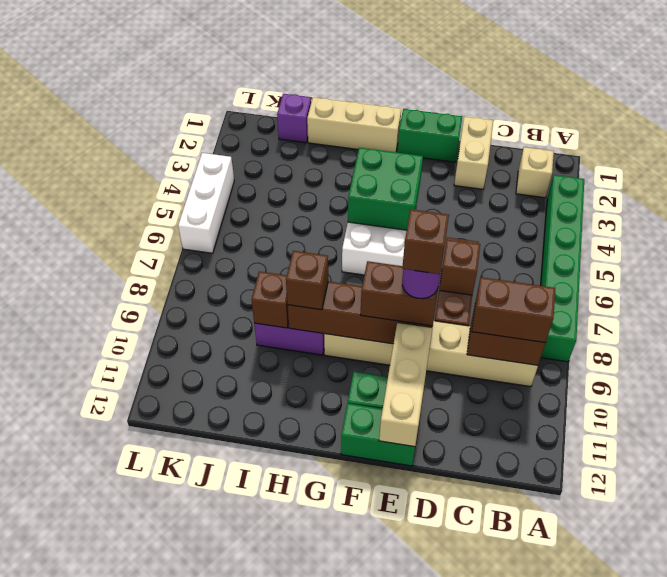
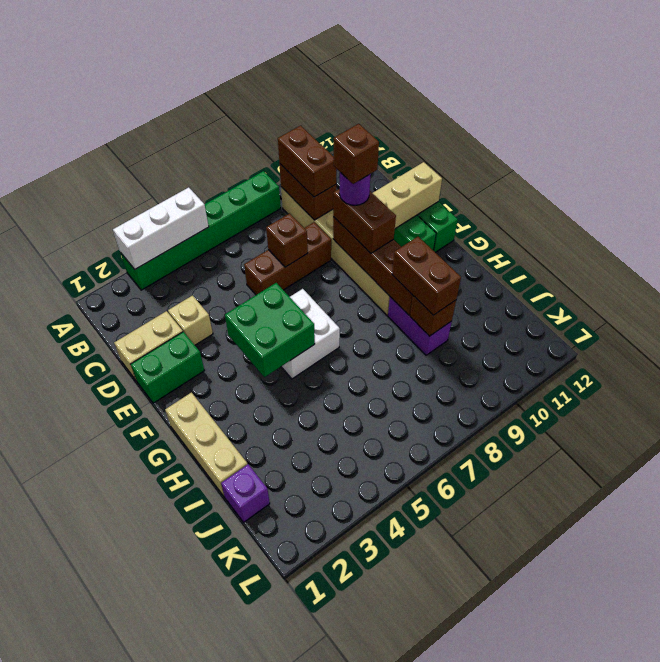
tan brick B2 level 1 -> tan brick D3 level 1
green brick E1:F1 level 1 -> green brick E1:E2 level 1
brown brick H9 level 3 -> brown brick H9:I9 level 3
white brick L4:L6 level 1 -> white brick A3:A5 level 2

